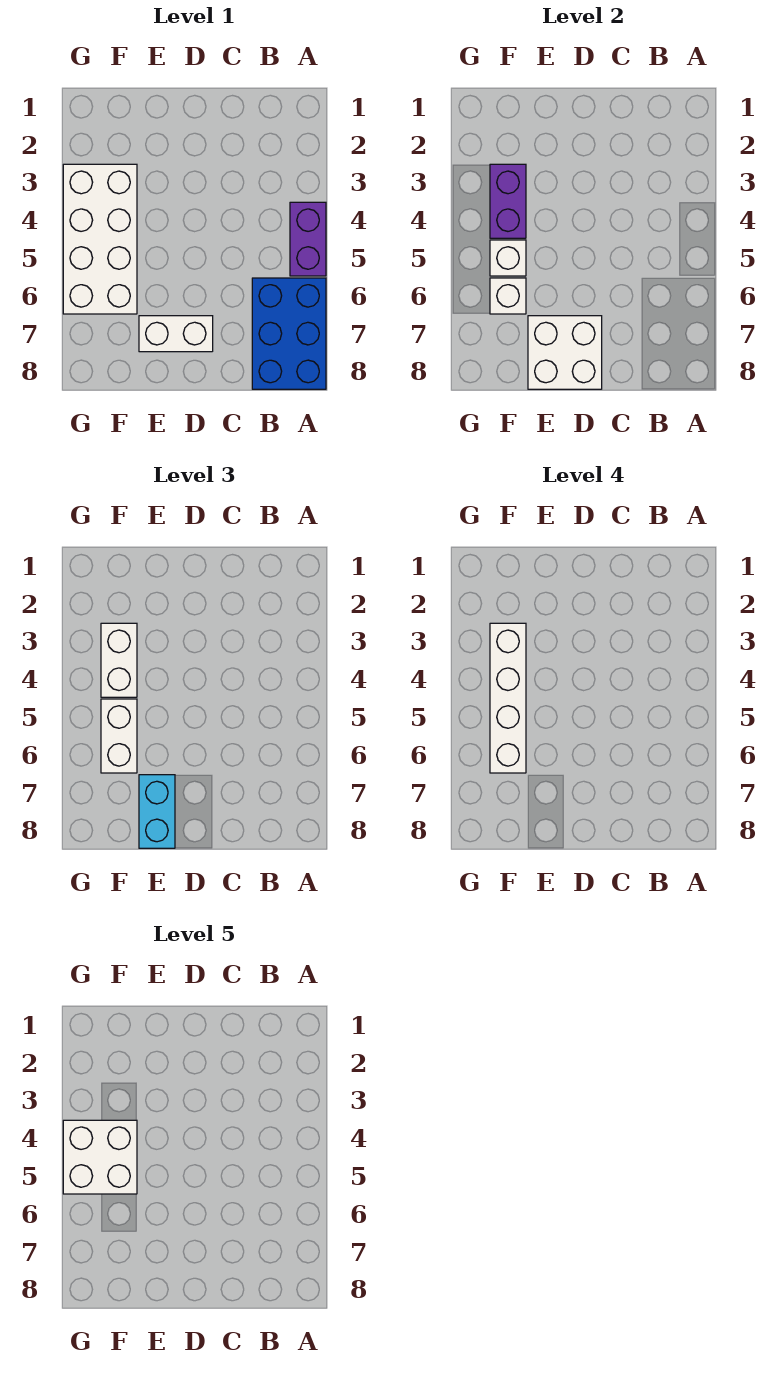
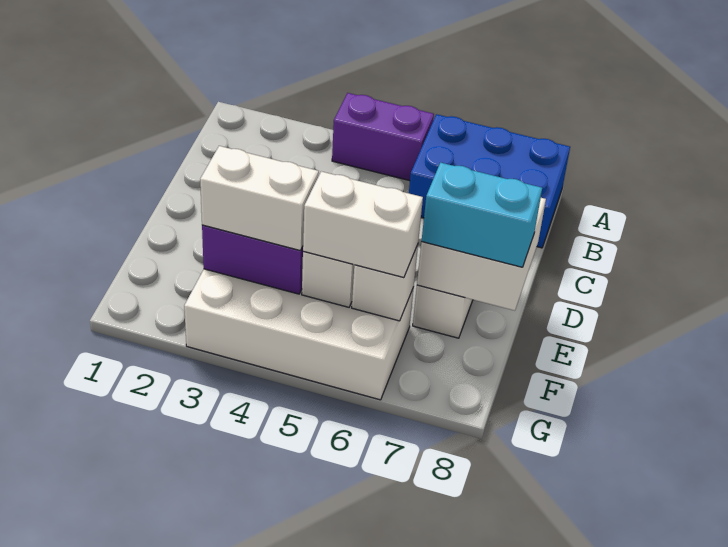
white brick F3:F6 level 4 -> none
white brick F4:G5 level 5 -> none

